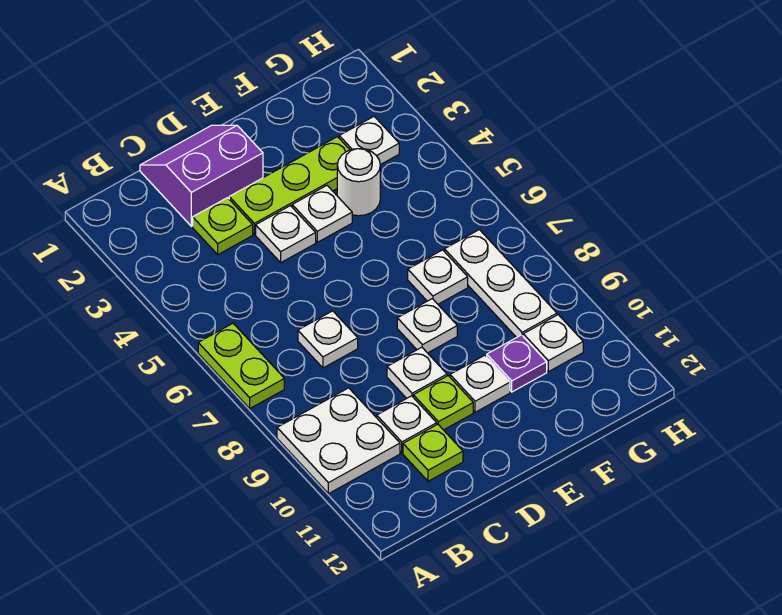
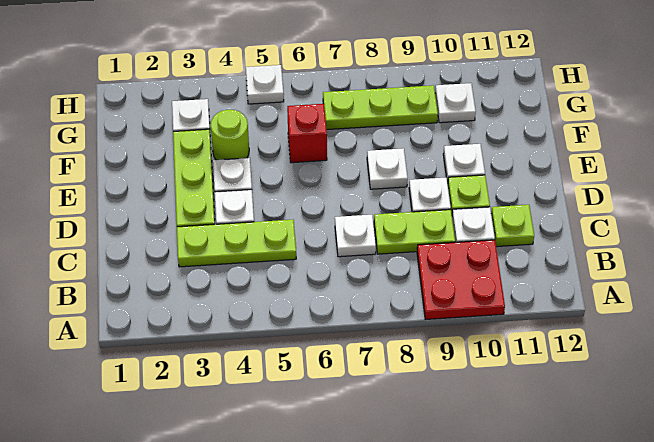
lime plate A6:A7 level 1 -> lime plate C8:C9 level 1
white plate A9:B10 level 1 -> red plate A9:B10 level 1
purple slope C1:D2 level 1 top 2 -> none
lime plate C3 level 1 -> lime plate C3:C5 level 1
white round brick F4 level 1 -> lime round brick F4 level 1
none -> red brick F6 level 1
white plate F7 level 1 -> white plate H5 level 1
purple plate F10 level 1 -> none
white plate G7:G9 level 1 -> lime plate G7:G9 level 1

